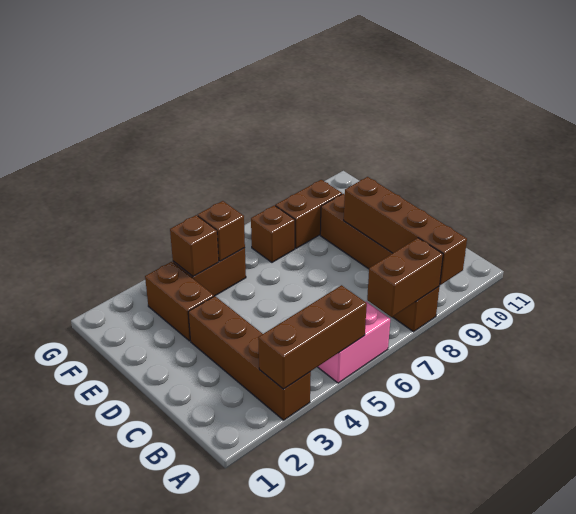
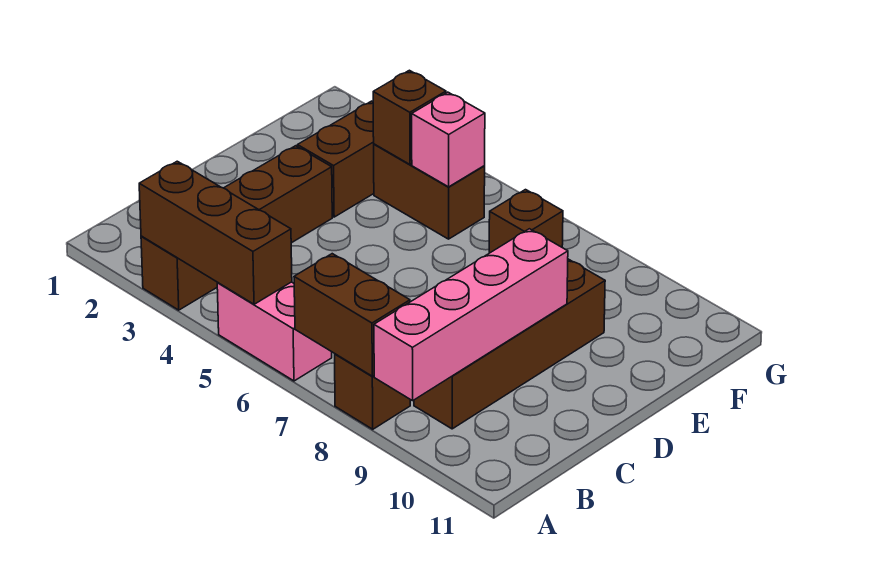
brown brick A9:D9 level 2 -> pink brick A9:D9 level 2
brown brick F5 level 2 -> pink brick F5 level 2
brown brick F8:F9 level 1 -> none

